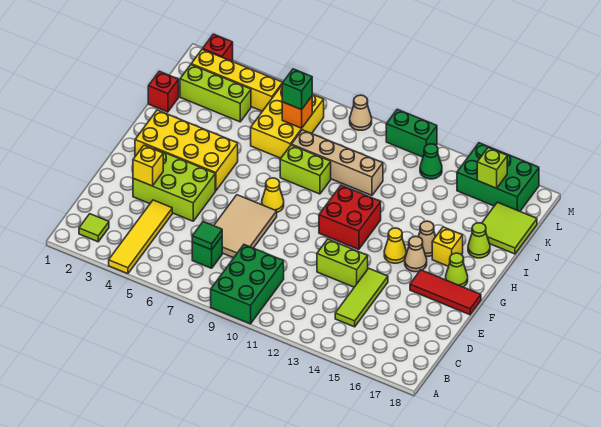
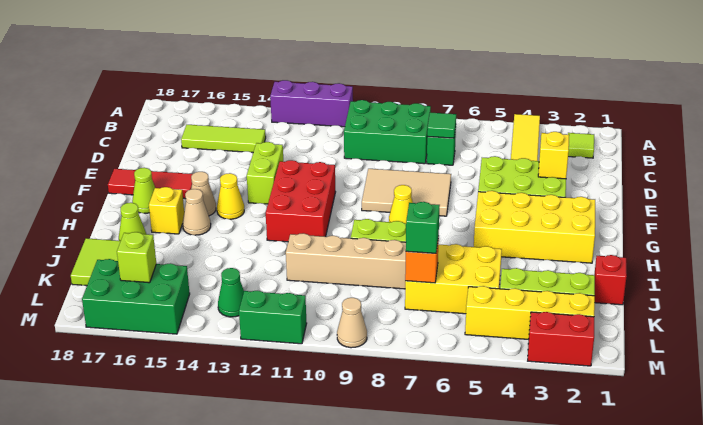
green brick A9:C10 level 1 -> green brick B8:C10 level 1
none -> purple brick A11:A13 level 1
lime tile C14:E14 level 1 -> lime tile C14:C16 level 1
tan tile D7:F8 level 1 -> tan tile E7:F9 level 1
lime brick E12:E13 level 1 -> lime brick E13:F13 level 1
red brick G11:H12 level 1 -> red brick F11:H12 level 1
yellow brick J6:L7 level 1 -> yellow brick J5:K7 level 1
red brick M2 level 1 -> red brick M2:M3 level 1

